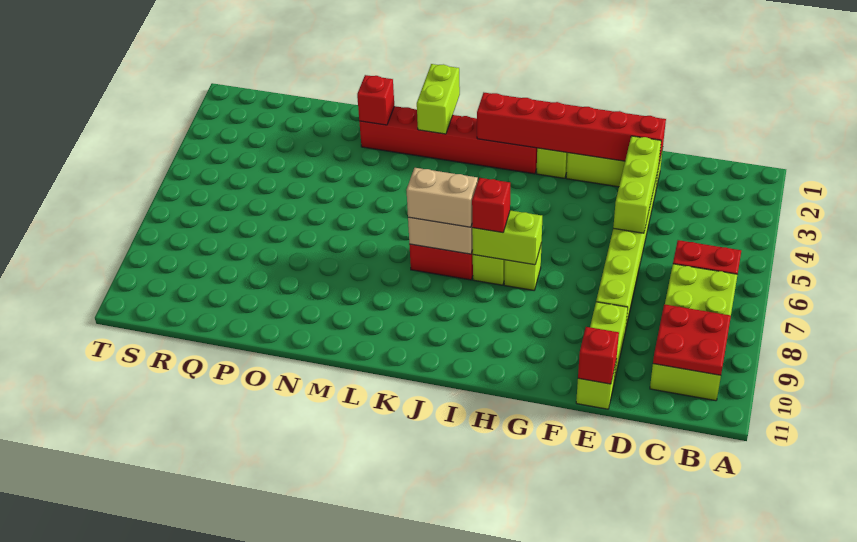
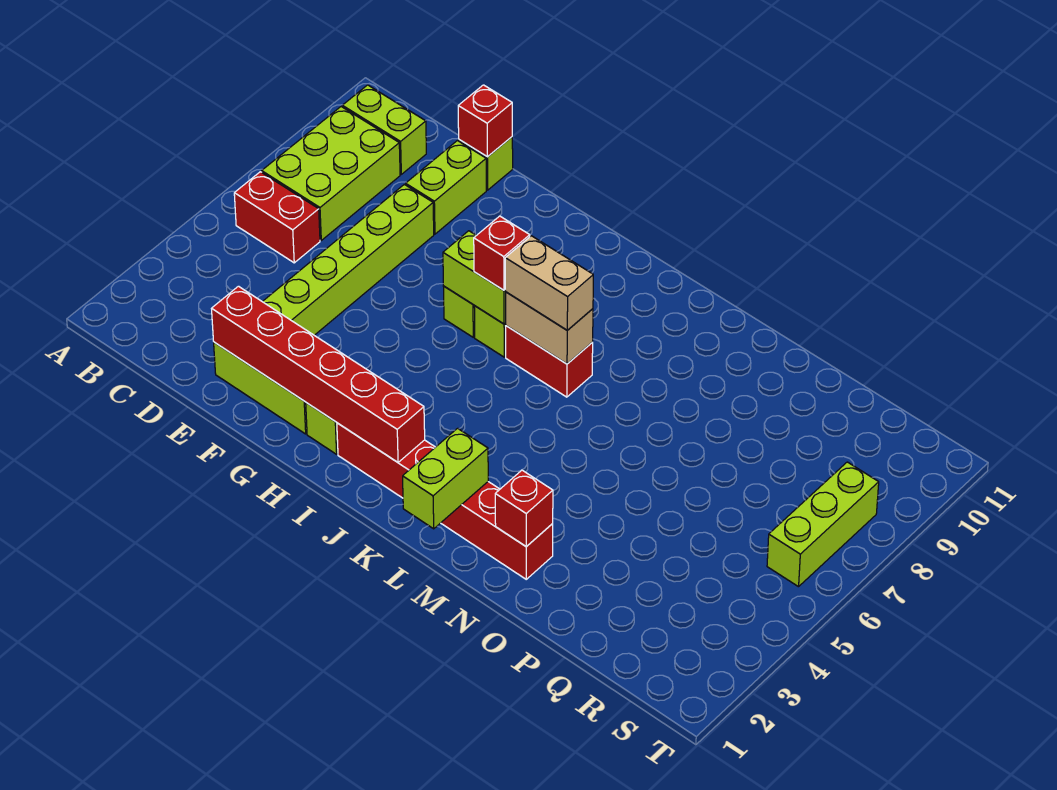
red plate B9:C10 level 2 -> none
lime brick E3:E5 level 2 -> lime brick S6:S8 level 1

